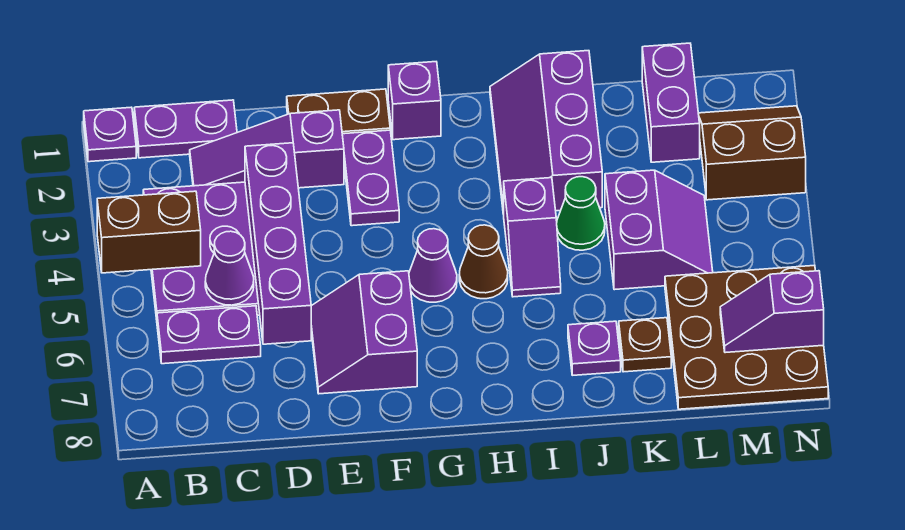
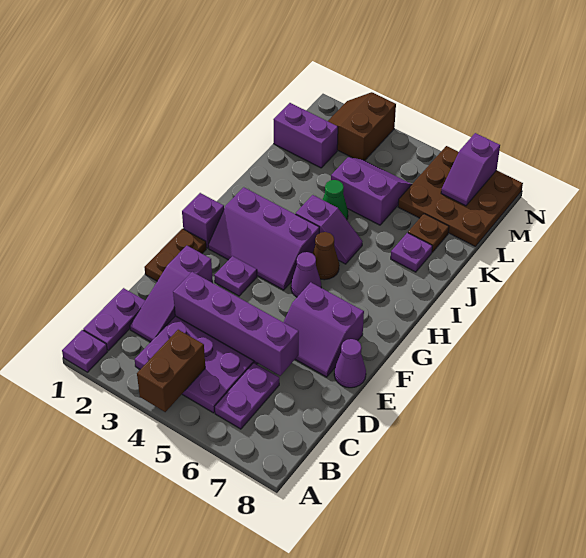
purple cone C5 level 2 -> purple cone E8 level 1
purple plate F2:F3 level 1 -> purple plate F3 level 1
purple slope I1:J3 level 1 top J -> purple slope G2:H4 level 1 top H

